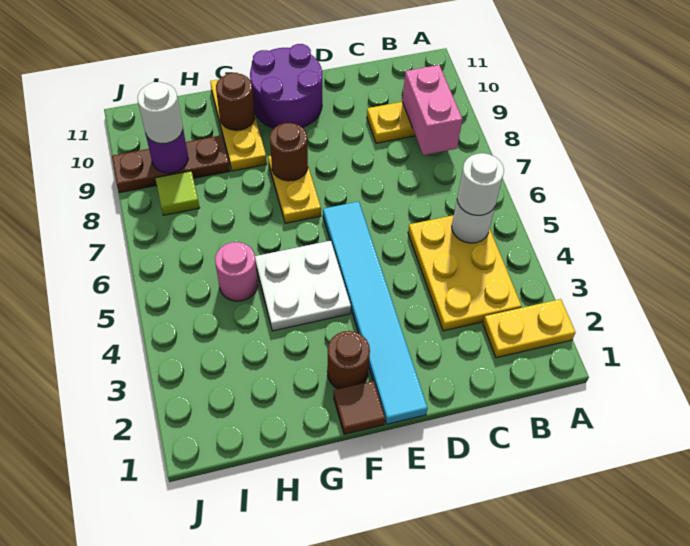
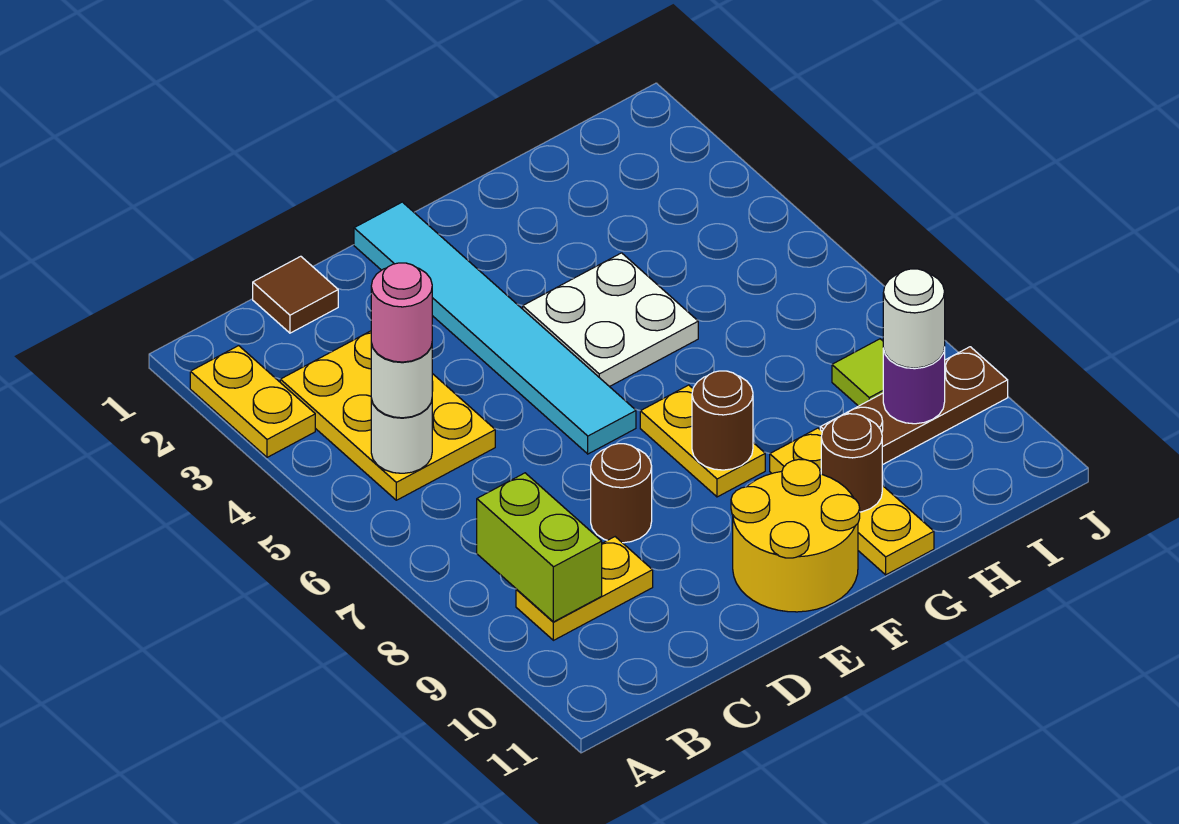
yellow plate A2:B2 level 1 -> yellow plate A2:A3 level 1
pink brick B8:B9 level 2 -> lime brick B8:B9 level 2
purple round brick E10:F11 level 1 -> yellow round brick E10:F11 level 1
brown tile F1 level 1 -> brown tile C1 level 1
brown round brick F2 level 1 -> brown round brick D8 level 1
pink round brick H5 level 1 -> pink round brick B5 level 4

